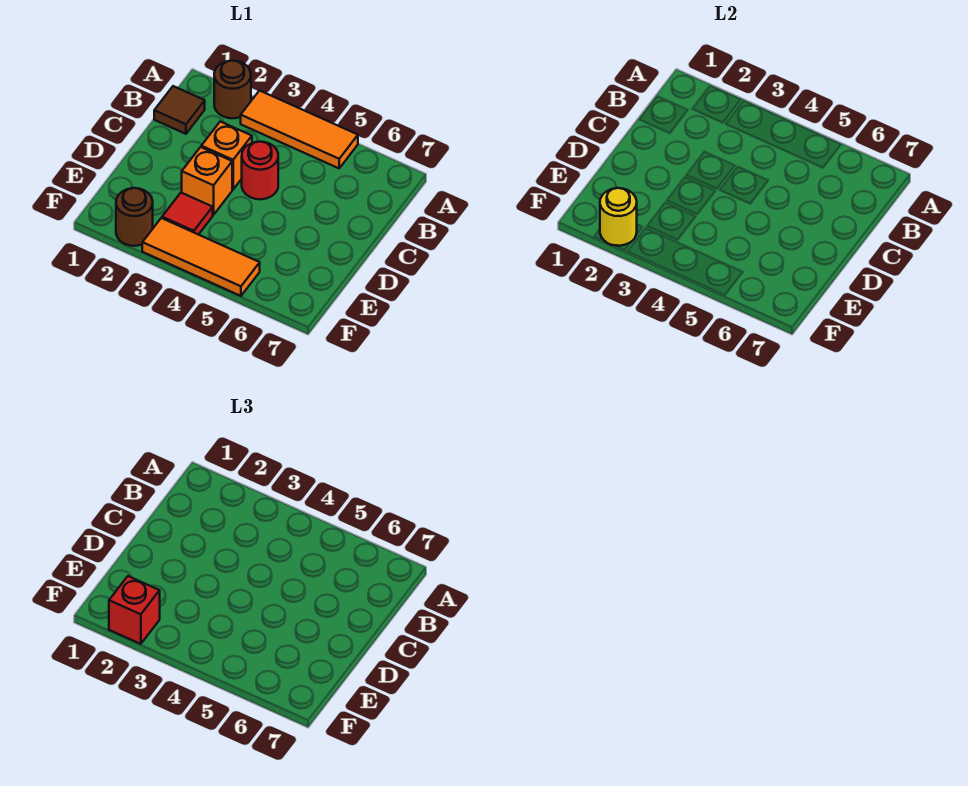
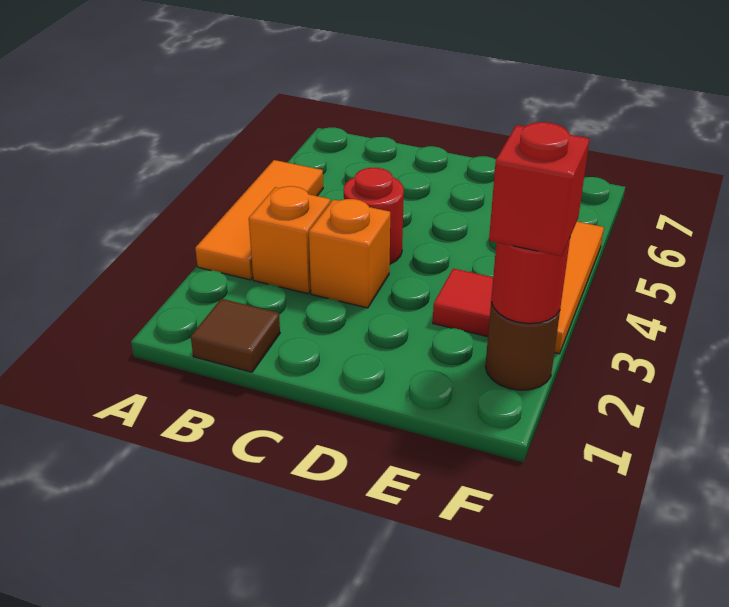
brown round brick A2 level 1 -> none
orange brick D3 level 1 -> orange brick B3 level 1
yellow round brick F2 level 2 -> red round brick F2 level 2

